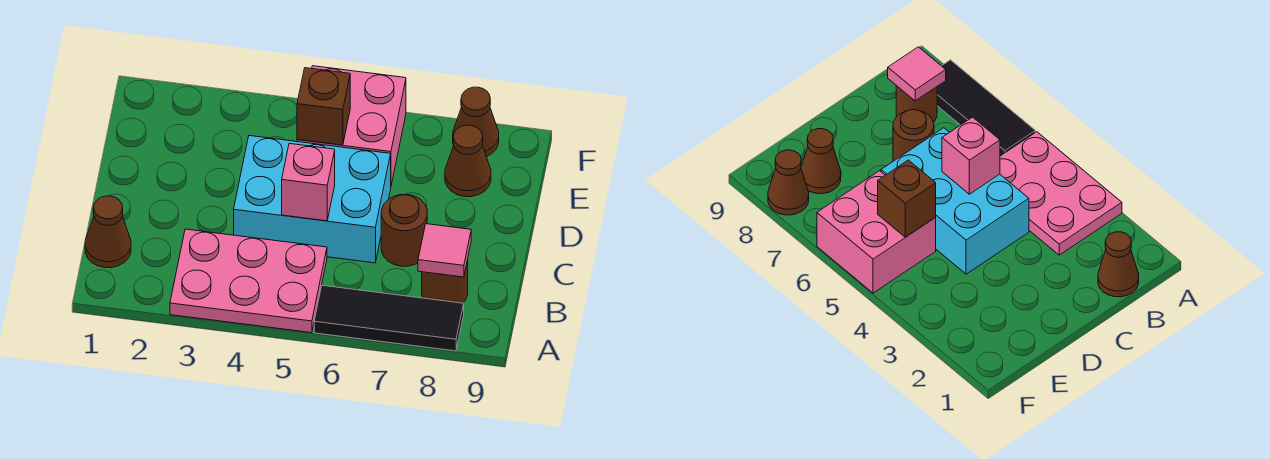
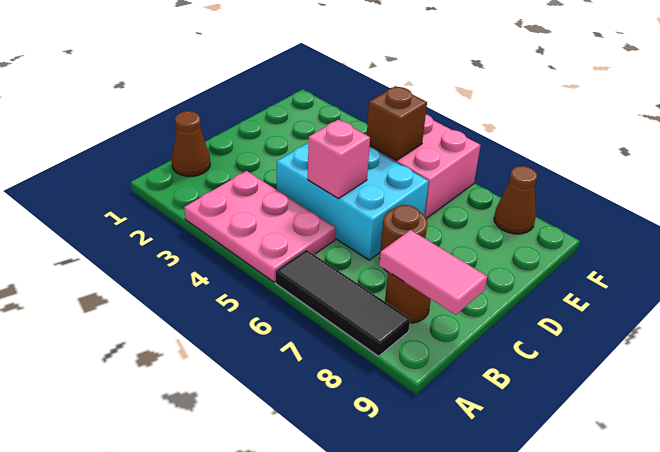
pink tile B8 level 2 -> pink tile B8:B9 level 2
brown cone E8 level 1 -> none

